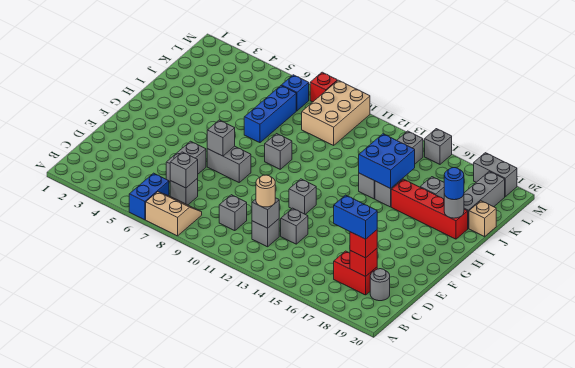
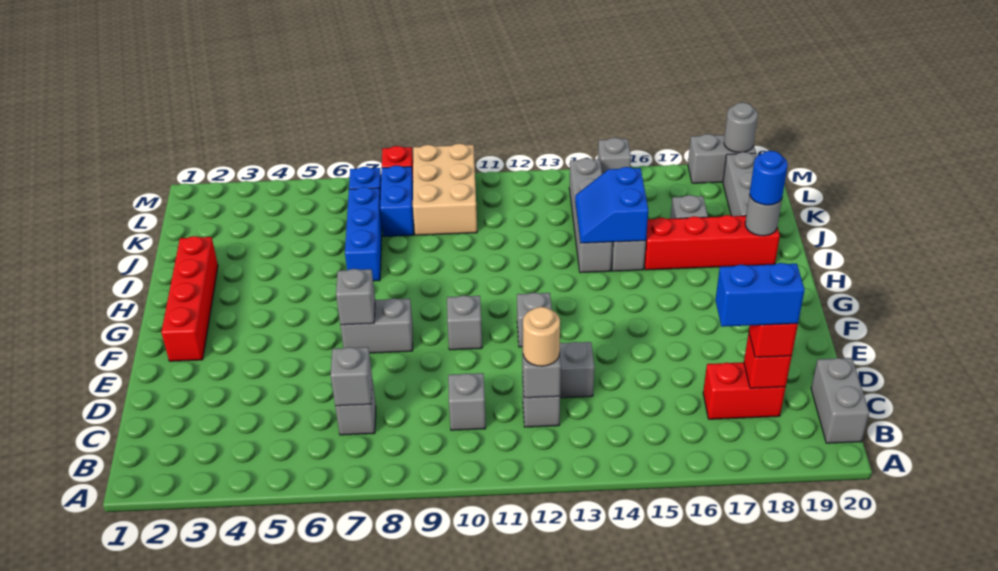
blue brick A6:B6 level 1 -> blue brick K8:L8 level 1
tan slope A7:B8 level 1 top A -> none
grey round brick C19 level 1 -> grey round brick M19 level 2
grey brick D6:E6 level 1 -> grey brick B20:C20 level 1
none -> red brick F2:I2 level 1
grey brick H9 level 1 -> grey brick F10 level 1
blue brick I14:J15 level 2 -> blue slope I14:J15 level 2 top 15
tan brick J20 level 1 -> none

